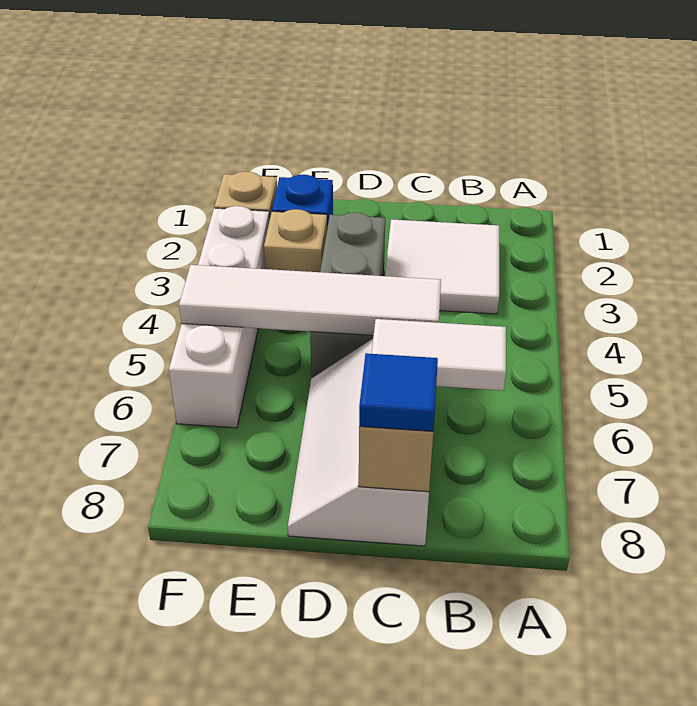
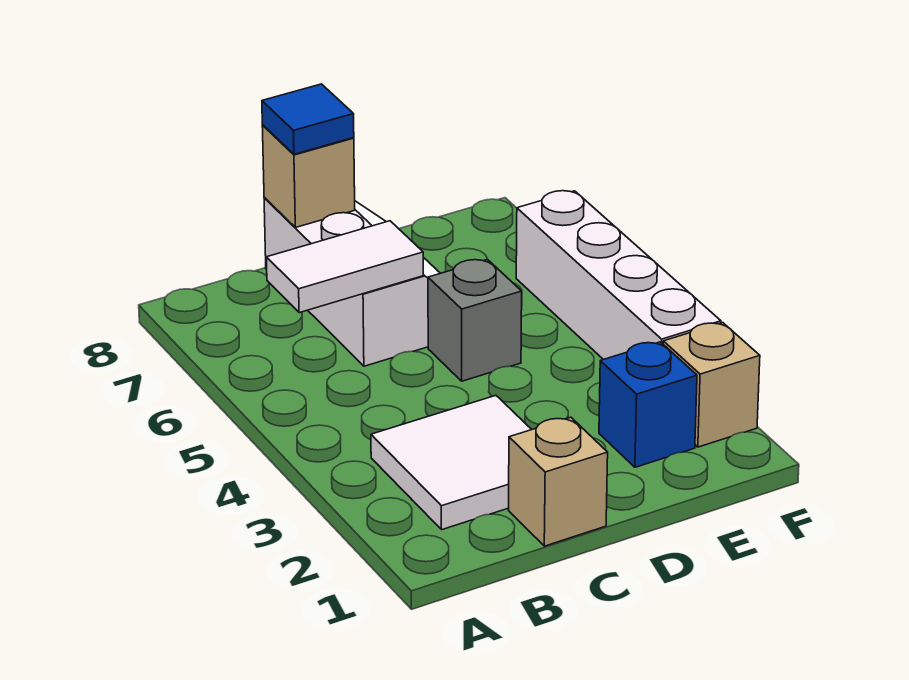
white tile C5:F5 level 2 -> none
grey brick D3:D5 level 1 -> grey brick D5 level 1
tan brick E3 level 1 -> tan brick C1 level 1

